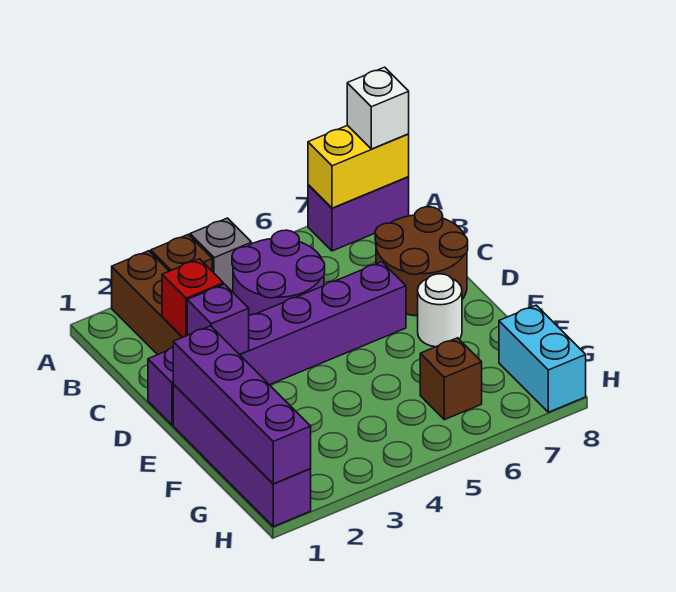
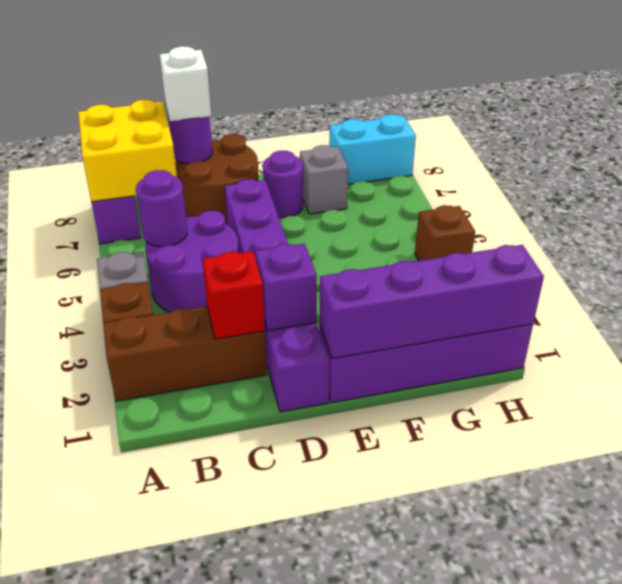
yellow brick A7:A8 level 2 -> yellow brick A7:B8 level 2
white brick A8 level 3 -> white brick C8 level 3
none -> purple round brick B5 level 2
none -> purple round brick C8 level 2
white round brick E7 level 1 -> purple round brick E7 level 1
none -> grey brick F7 level 1
brown brick G6 level 1 -> brown brick H4 level 1

